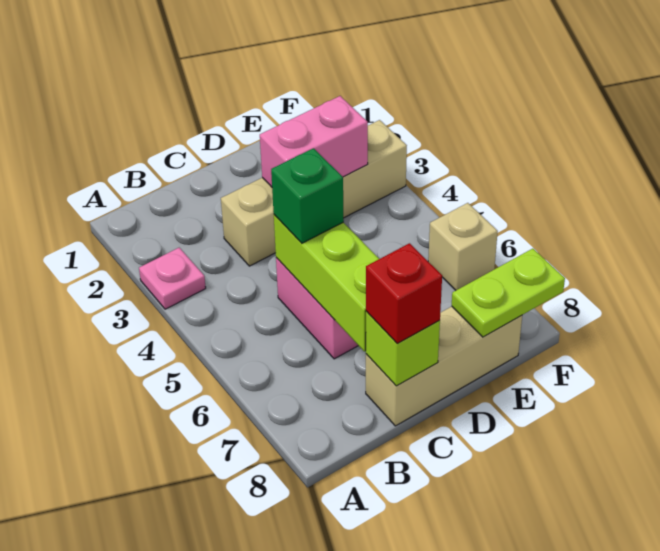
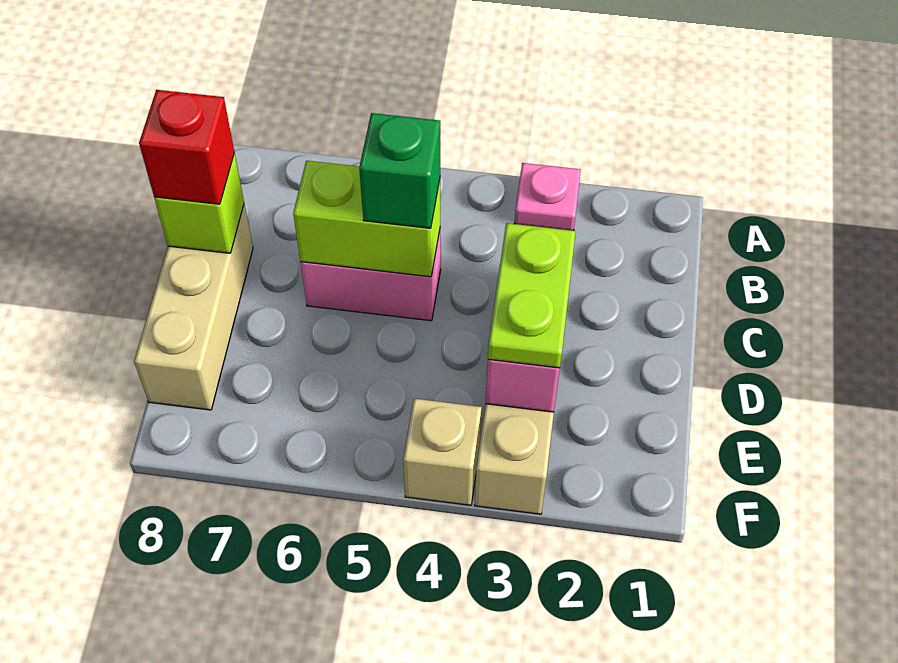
lime brick C5:C7 level 2 -> lime brick C5:C6 level 2
lime plate E8:F8 level 2 -> lime plate D3:E3 level 3
tan brick F6 level 1 -> tan brick F4 level 1

